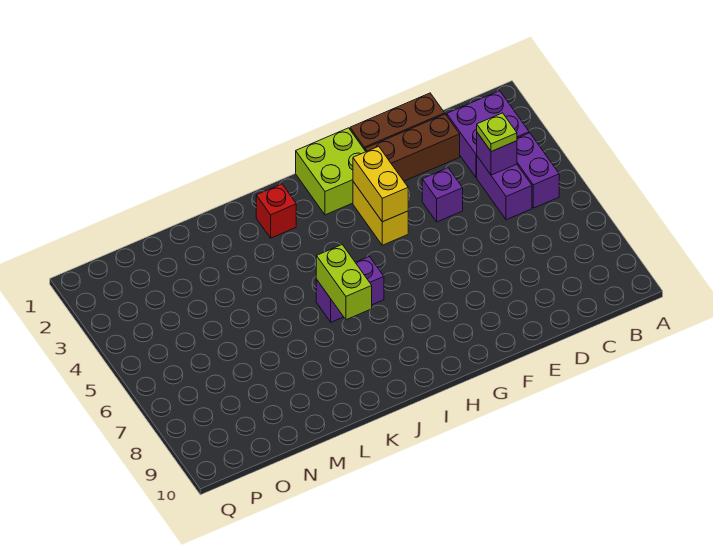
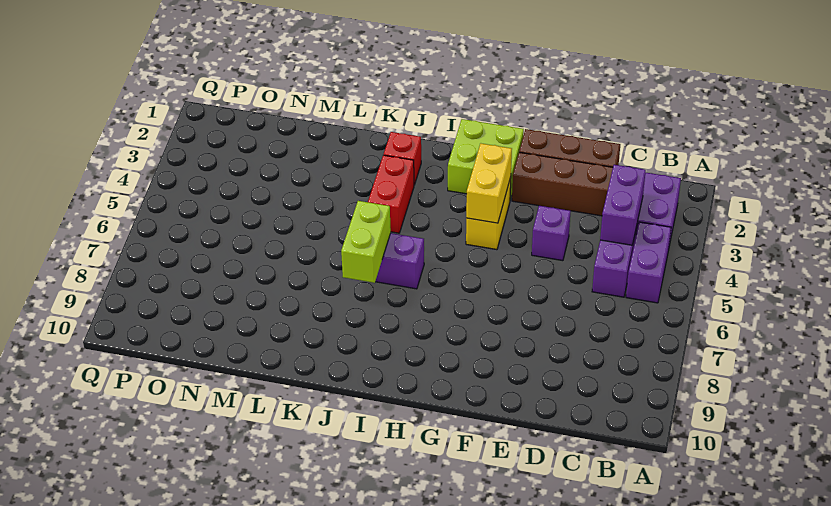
purple brick C4 level 2 -> purple brick C3:C4 level 2
lime plate C4 level 3 -> none
none -> red brick J3:J4 level 1

